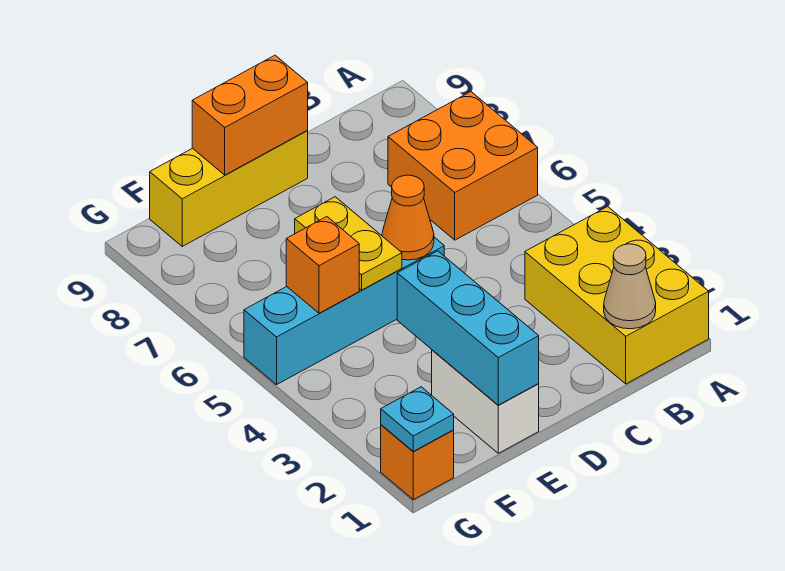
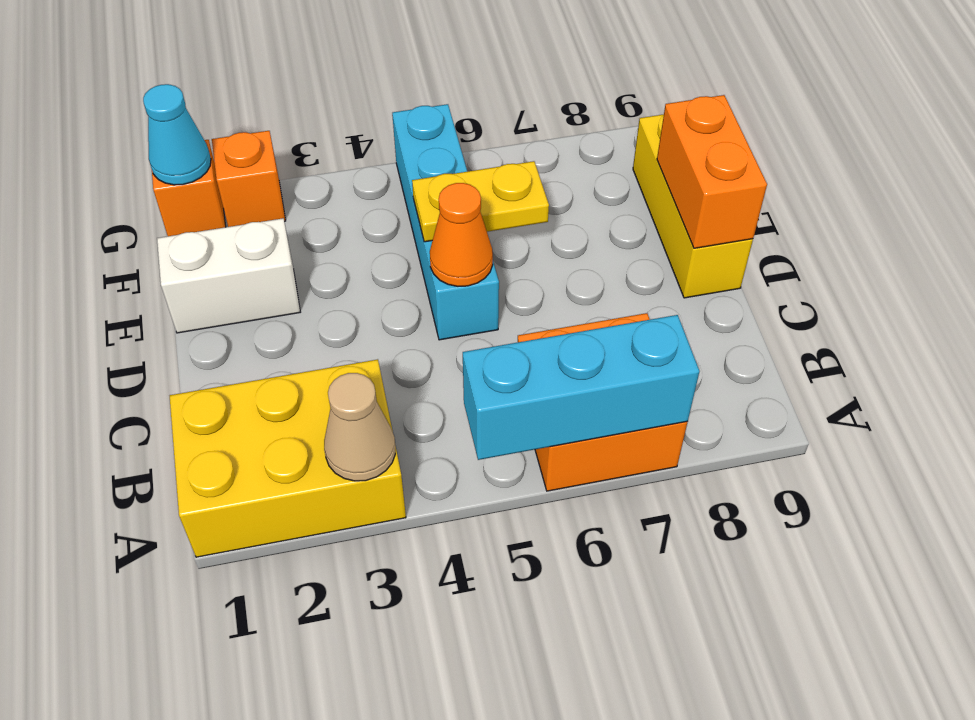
tan cone B1 level 2 -> tan cone A3 level 2
cyan brick E1:E3 level 2 -> cyan brick A5:A7 level 2
orange brick F5 level 2 -> orange brick G2 level 1
cyan plate G1 level 2 -> cyan cone G1 level 2

